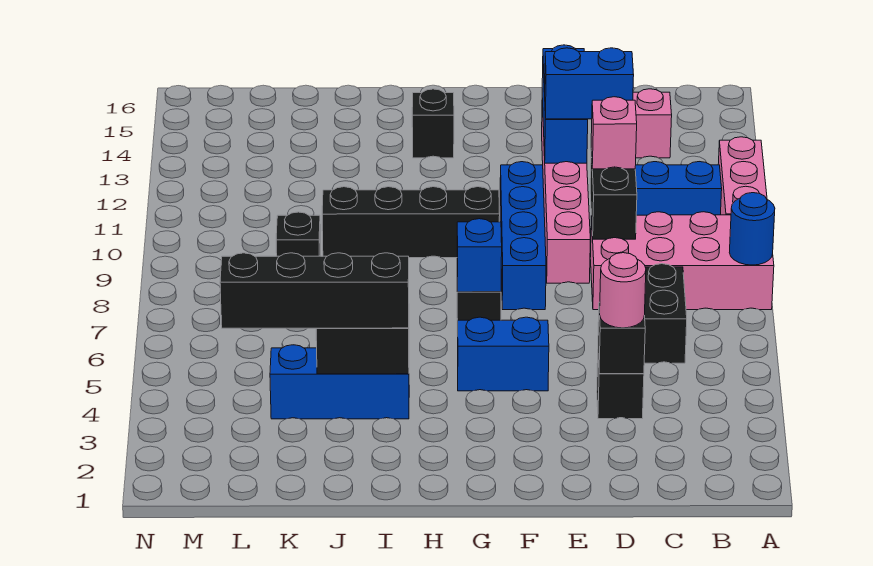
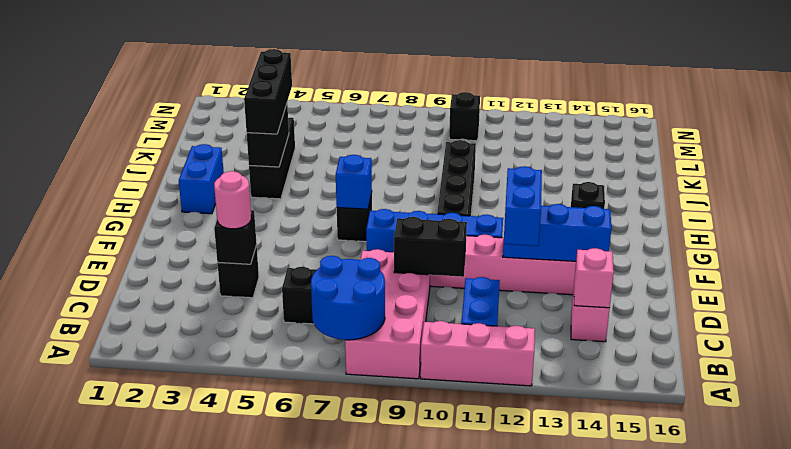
blue round brick A8 level 2 -> blue round brick A7:B8 level 2
pink brick D10 level 3 -> pink brick C14 level 2
blue brick F5:G5 level 1 -> blue brick H2:I2 level 1
blue brick I4:K4 level 1 -> black brick I4:K4 level 1
black brick I4:L4 level 3 -> black brick I4:K4 level 3
black brick K9 level 1 -> black brick M10 level 1

